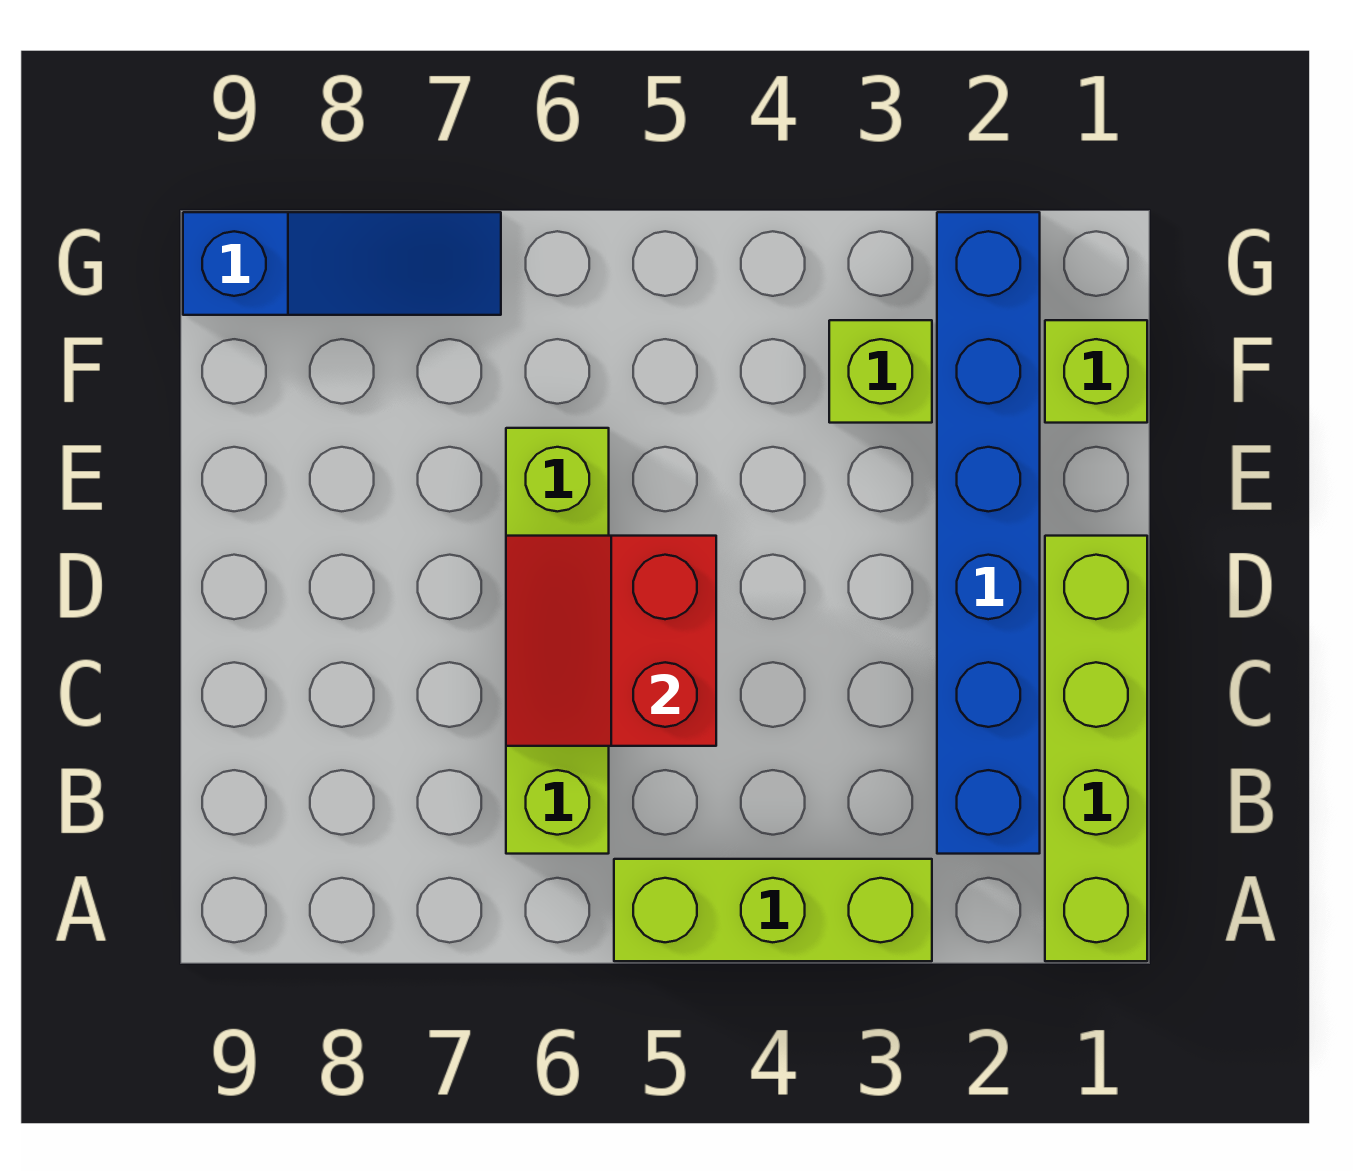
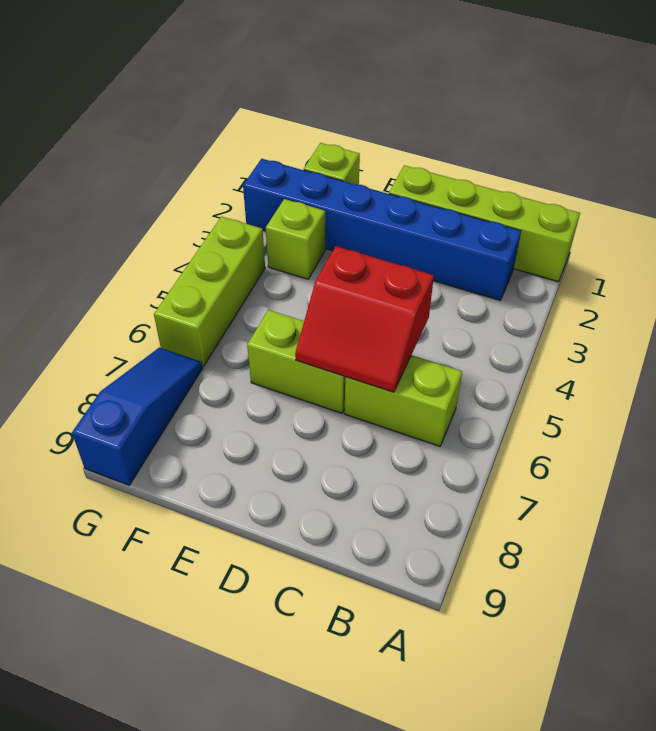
lime brick A3:A5 level 1 -> lime brick G4:G6 level 1

